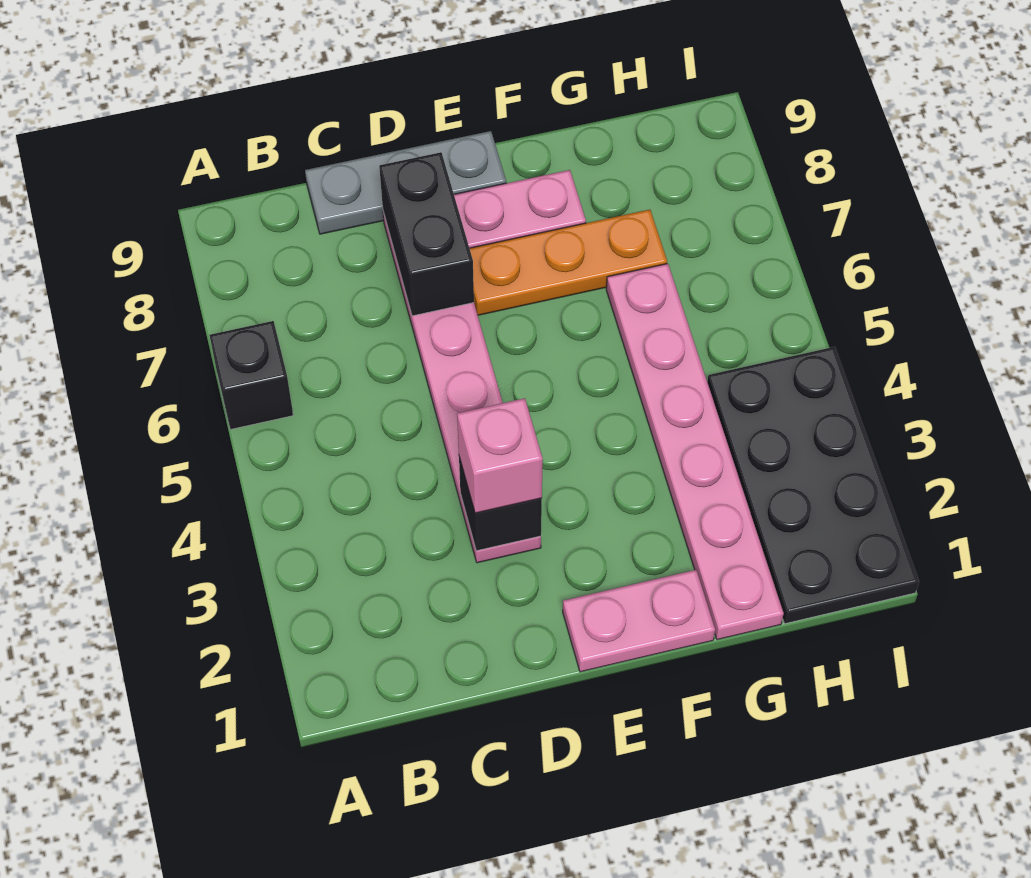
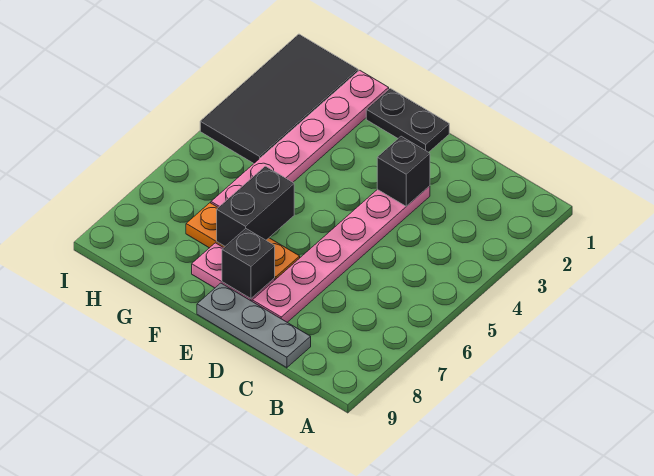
black brick A6 level 1 -> black brick E8 level 2
pink brick D3 level 3 -> none
black brick D7:D8 level 2 -> black brick F6:F7 level 2
pink plate E1:F1 level 1 -> black plate E1:F1 level 1
black plate H1:I4 level 1 -> black tile H1:I4 level 1

